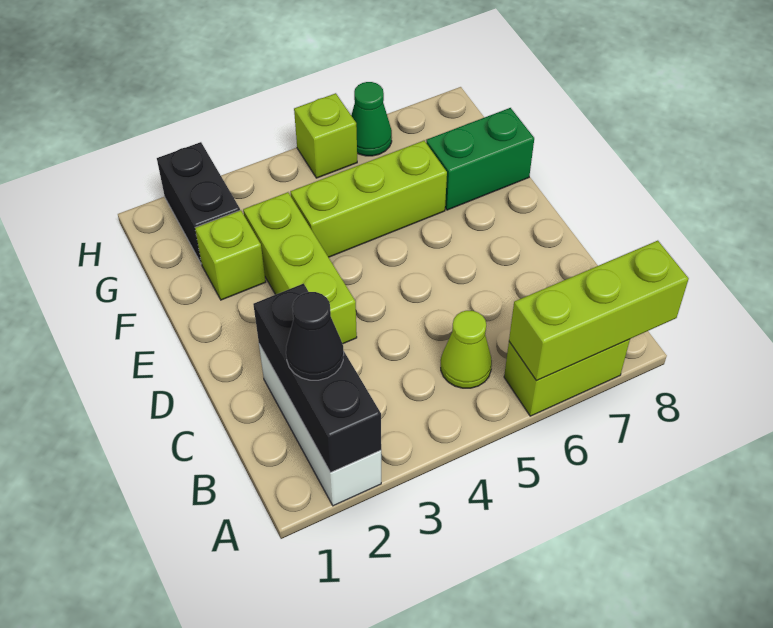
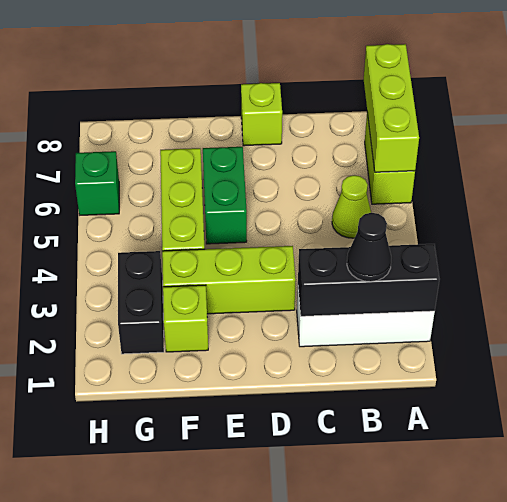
green brick F7:F8 level 1 -> green brick E5:E6 level 1
black brick G2:H2 level 1 -> black brick G2:G3 level 1
lime brick H5 level 1 -> lime brick D8 level 1
green cone H6 level 1 -> green brick H6 level 1

